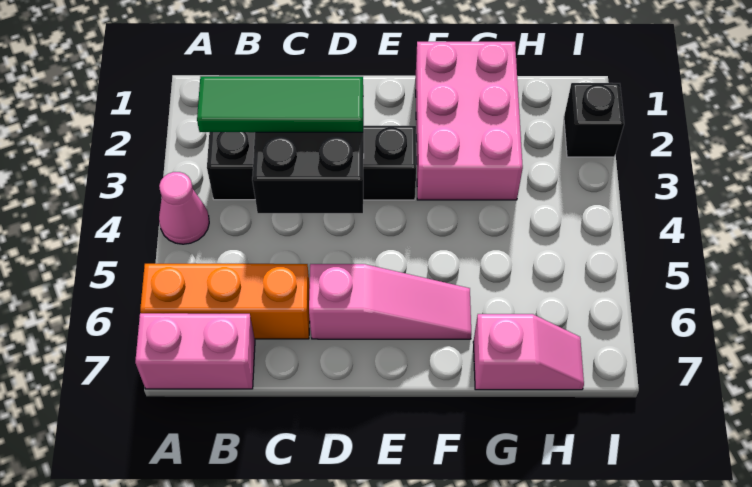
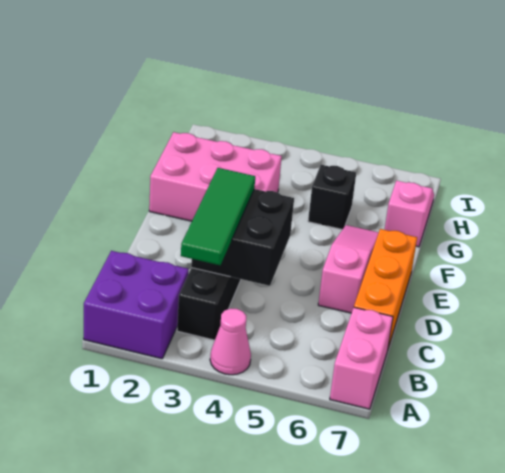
none -> purple brick A1:B2 level 1
orange brick A6:C6 level 1 -> orange brick C7:E7 level 1
black brick I2 level 1 -> black brick G5 level 1

